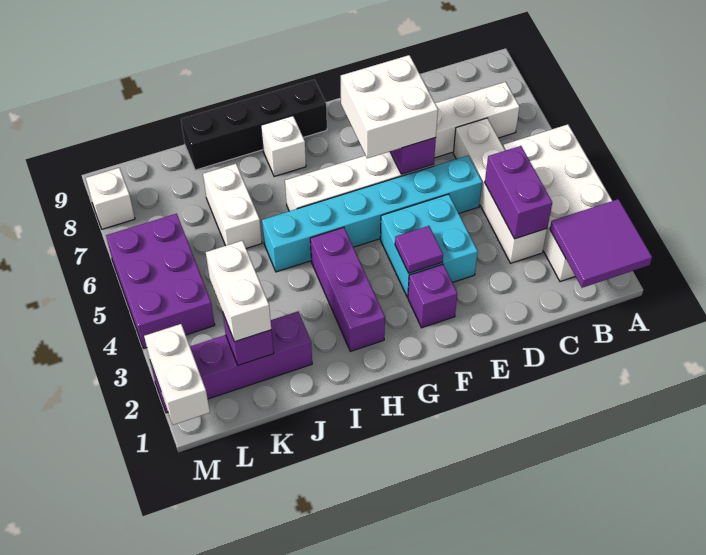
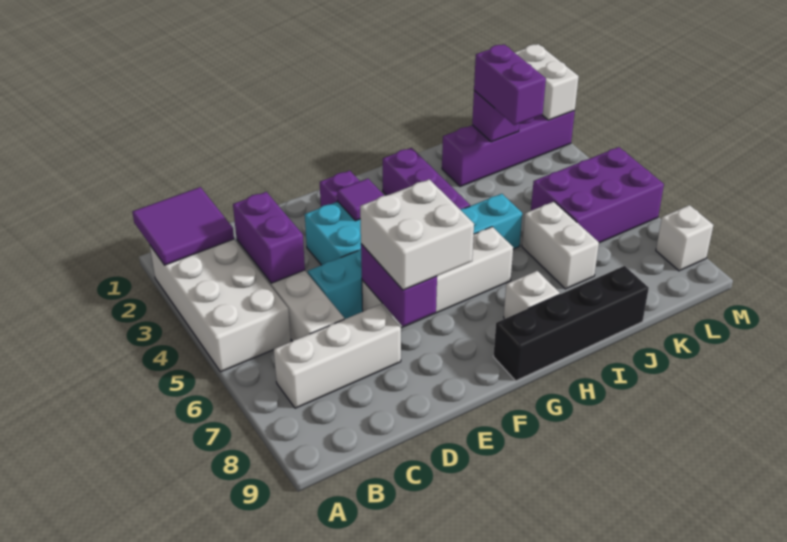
white brick K2:K3 level 3 -> purple brick K2:K3 level 3
purple brick L4:M6 level 1 -> purple brick K5:M6 level 1

